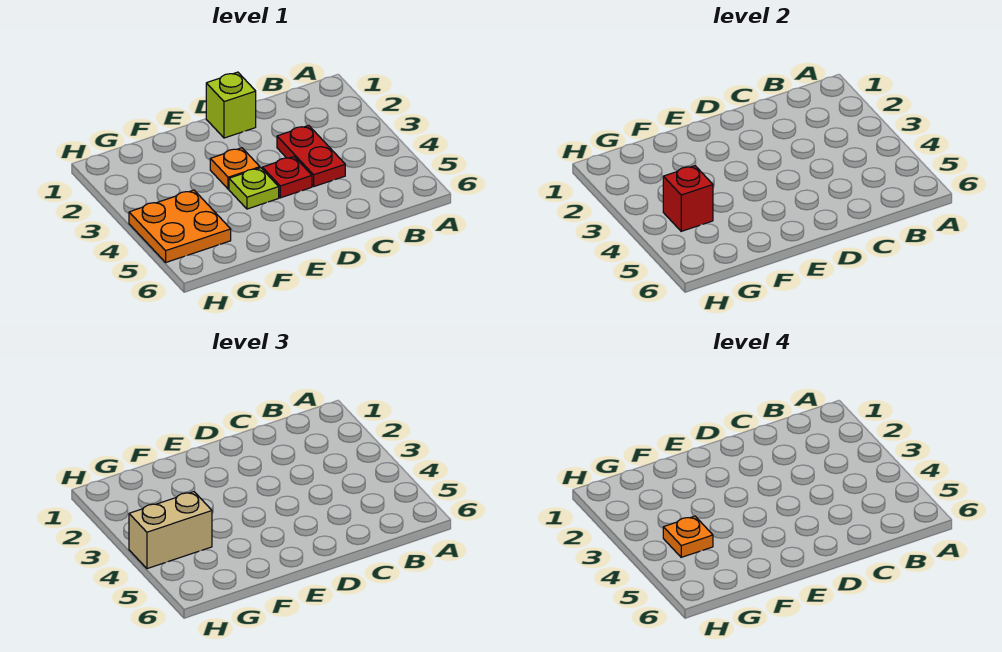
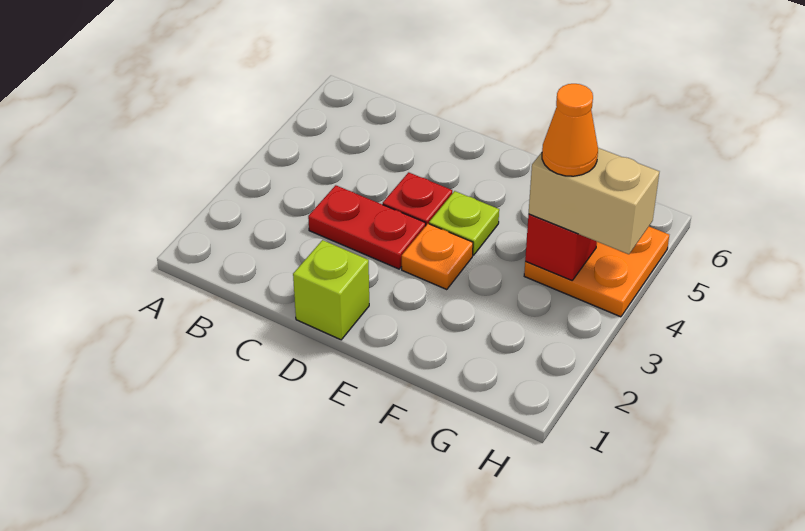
red plate C3:C4 level 1 -> red plate C3:D3 level 1
orange plate G4 level 4 -> orange cone G4 level 4

